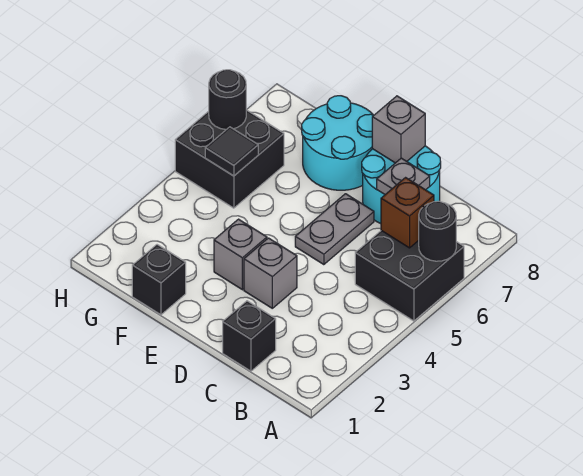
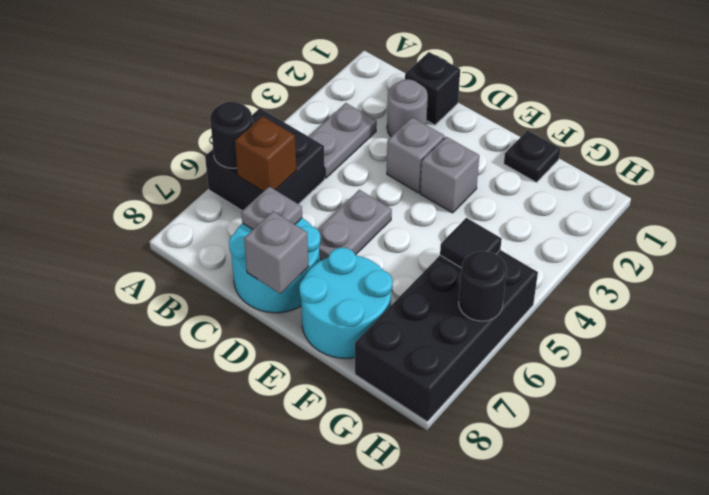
none -> grey plate B3:B4 level 1
none -> grey round brick C2 level 1
black brick F1 level 1 -> black plate F1 level 1
black brick G5:H6 level 1 -> black brick G5:H8 level 1

